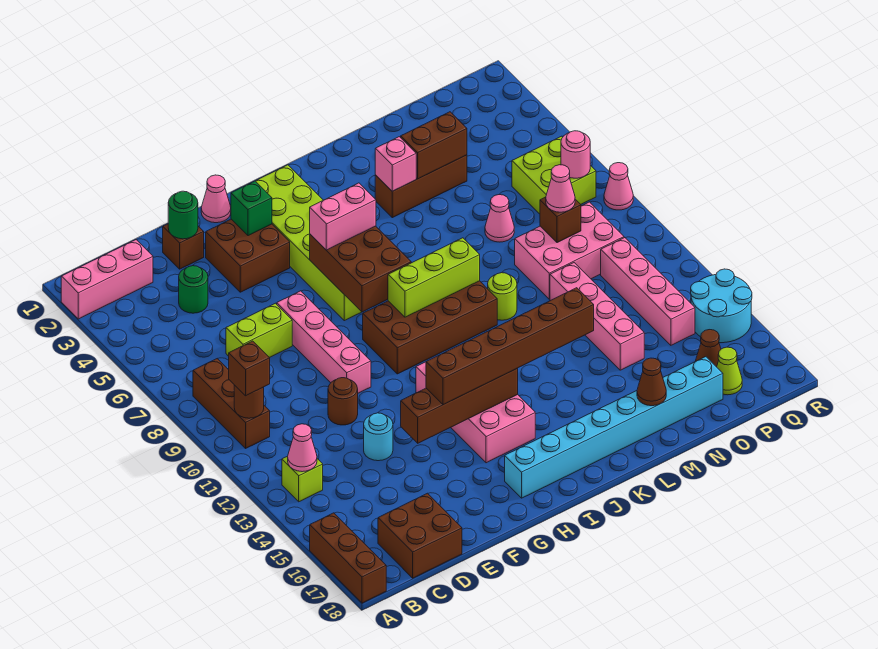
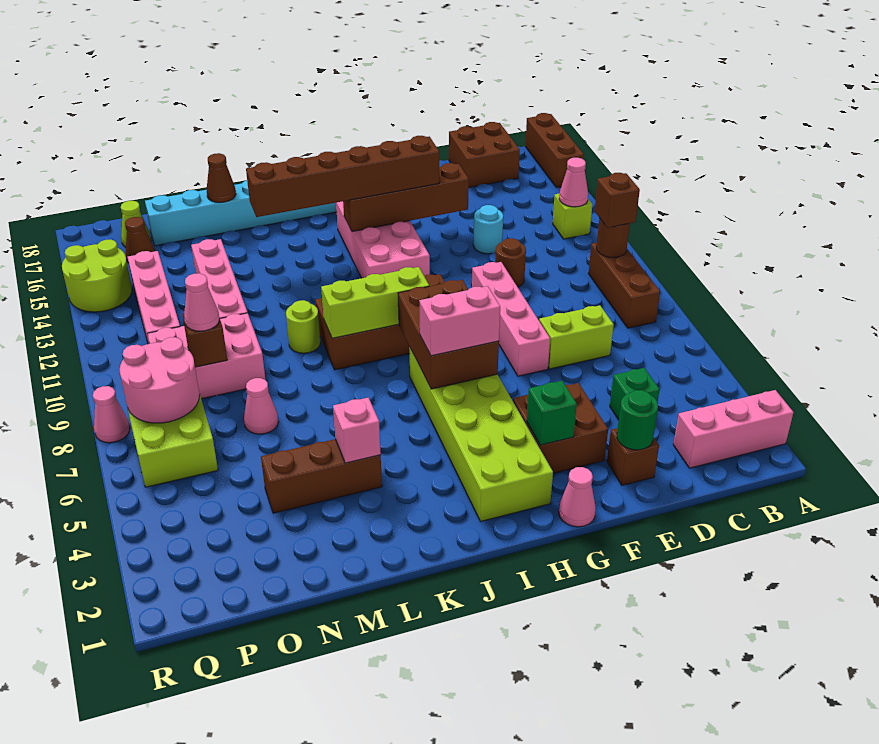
green round brick D4 level 1 -> green brick D4 level 1
brown brick M4:N4 level 2 -> none
pink round brick Q7 level 2 -> pink round brick P7:Q8 level 2
cyan round brick Q14:R15 level 1 -> lime round brick Q14:R15 level 1

